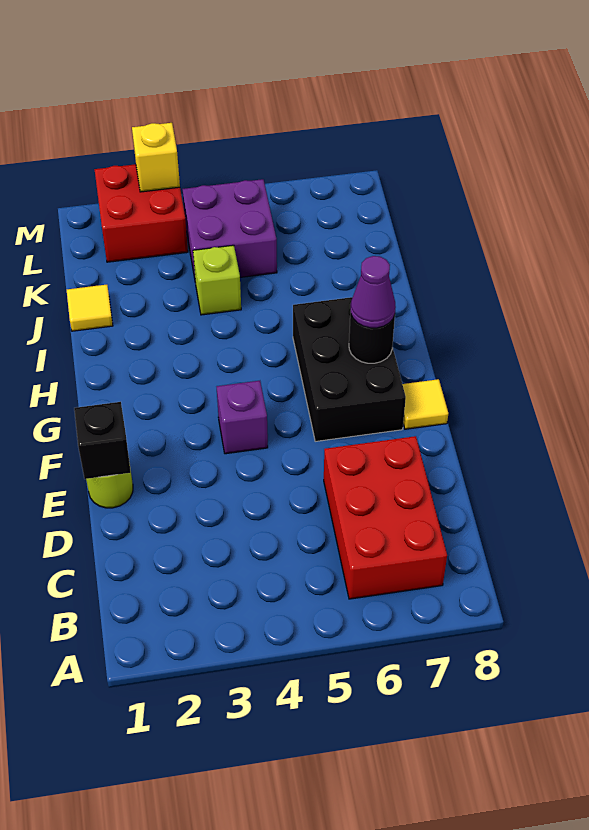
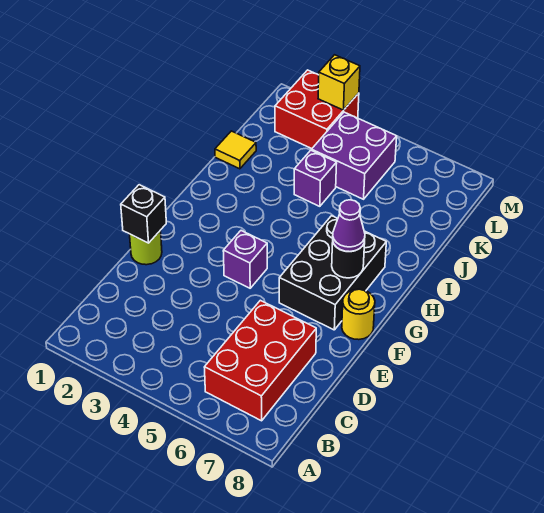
yellow tile F8 level 1 -> yellow round brick F8 level 1
lime brick J4 level 1 -> purple brick J4 level 1

